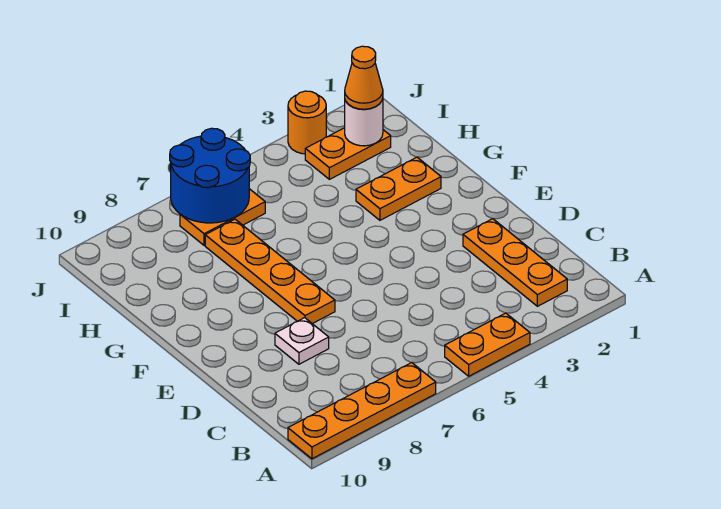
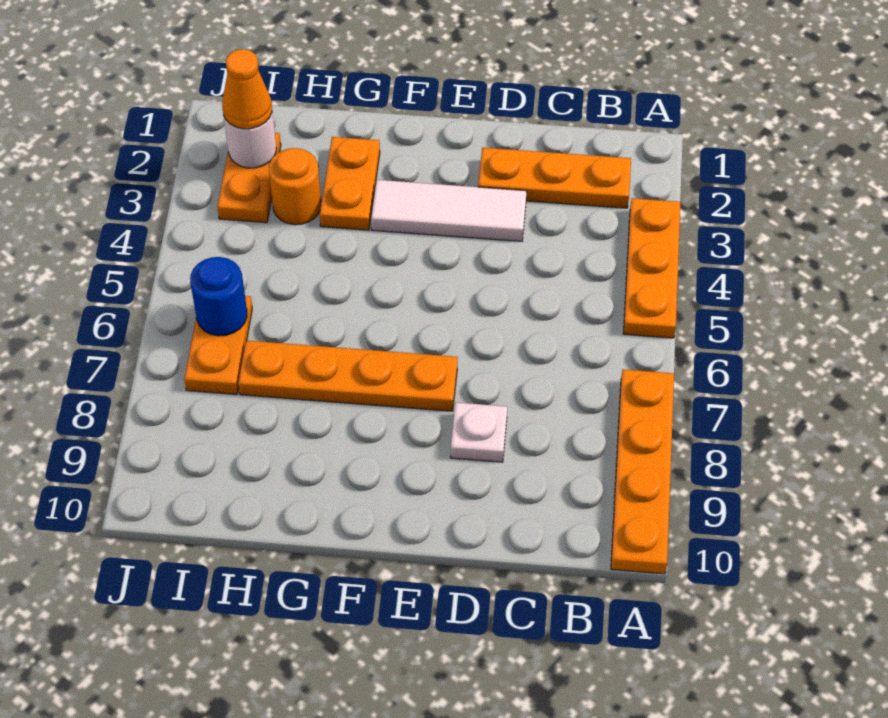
orange plate A4:A5 level 1 -> orange plate A3:A5 level 1
none -> white tile D3:F3 level 1
blue round brick I6:J7 level 2 -> blue round brick I6 level 2
orange round brick J3 level 1 -> orange round brick H3 level 1

